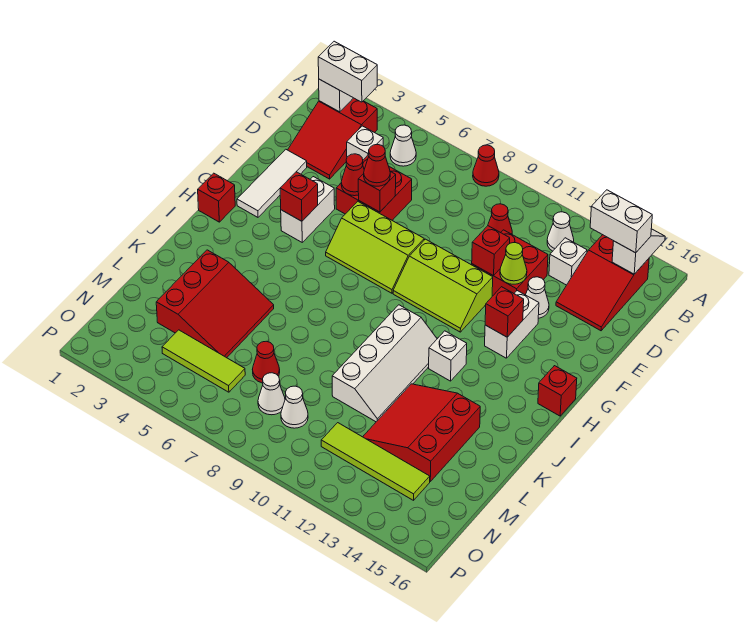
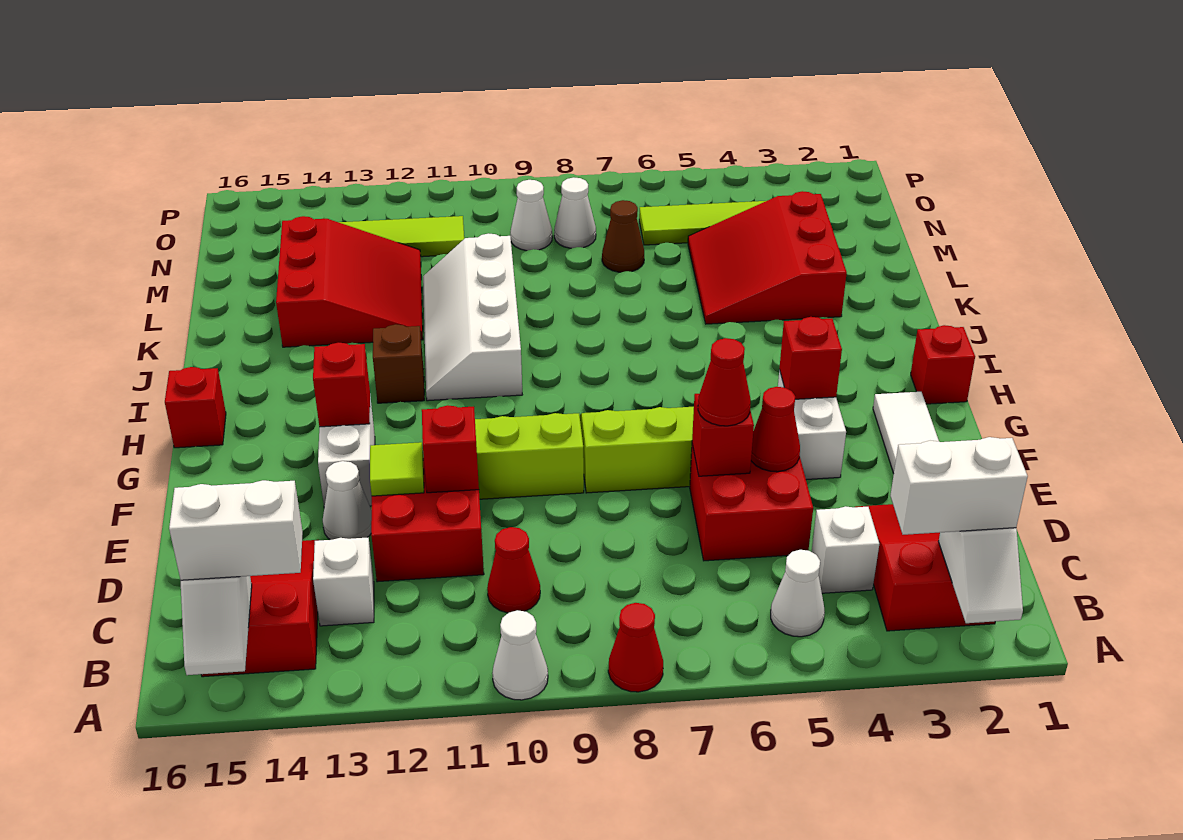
white cone B12 level 1 -> white cone A10 level 1
lime cone E12 level 2 -> lime tile E12 level 2
white brick I12 level 1 -> brown brick I12 level 1
red cone M7 level 1 -> brown cone M7 level 1

